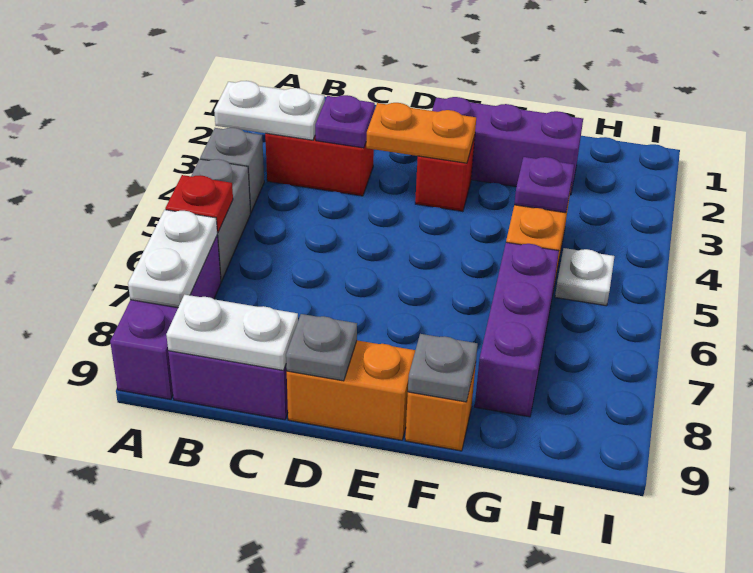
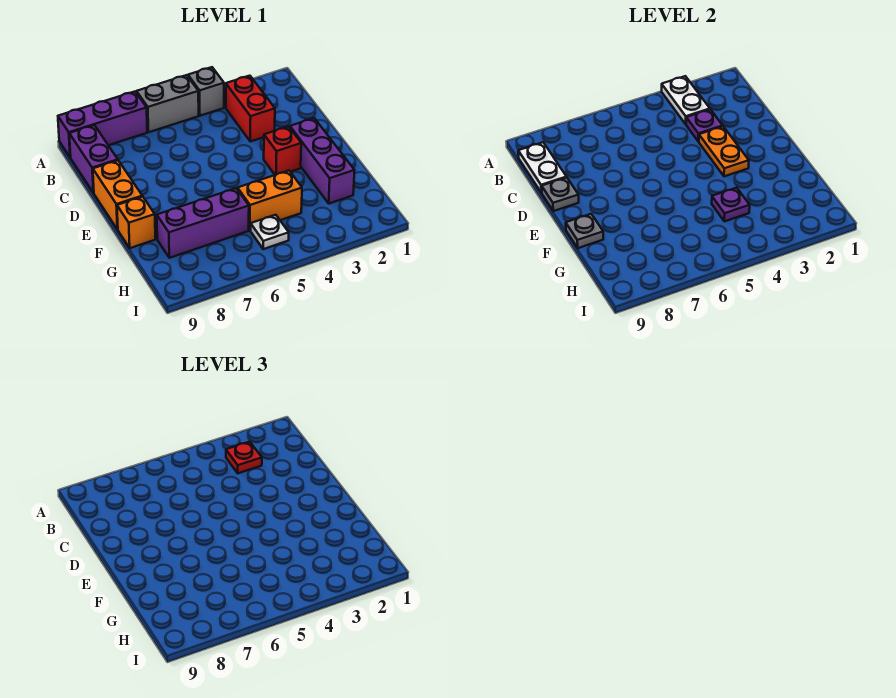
red plate A6 level 2 -> red plate B3 level 3
white plate A7:A8 level 2 -> none

